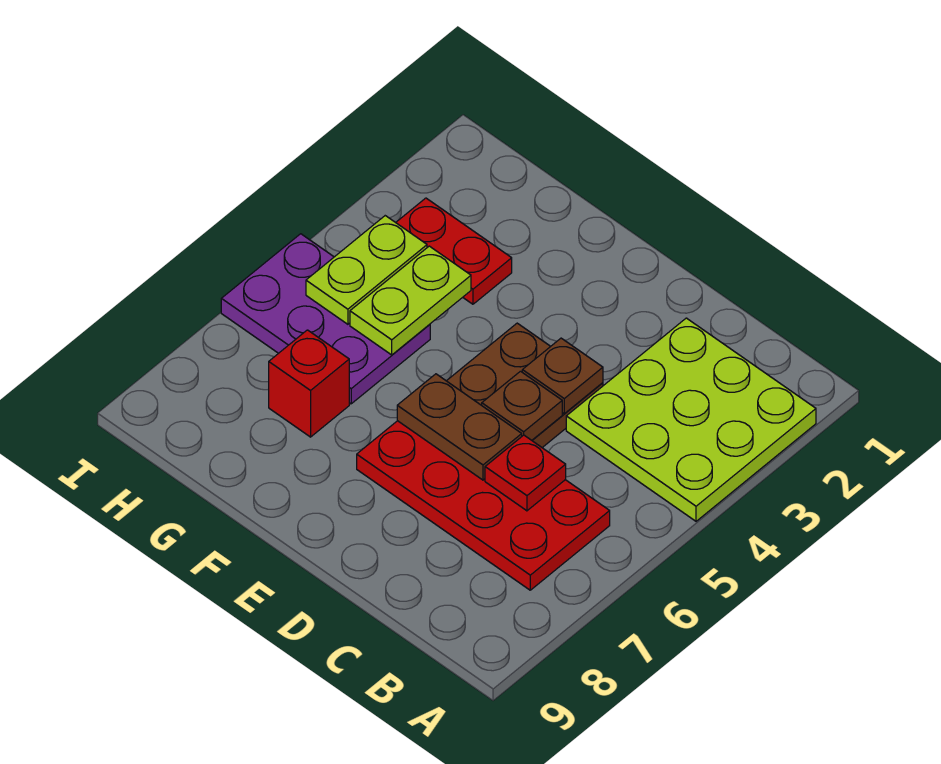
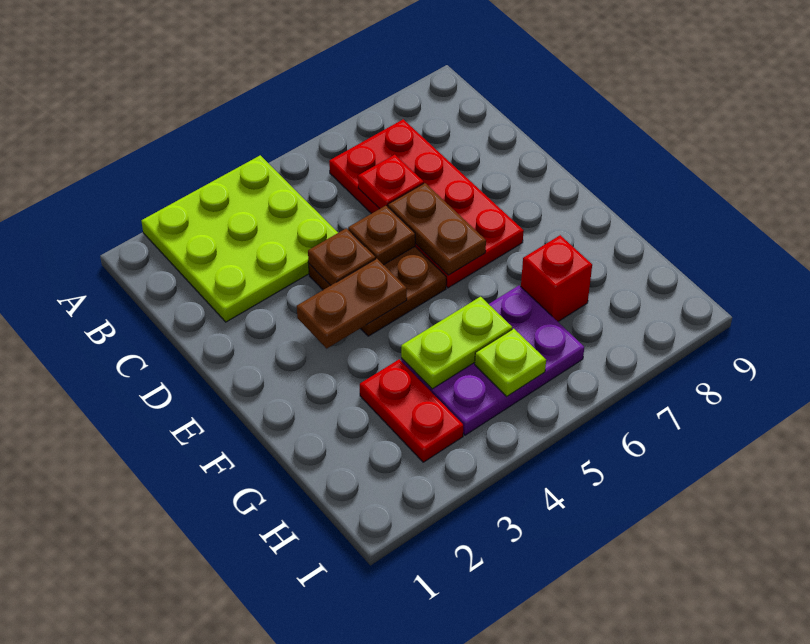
none -> brown plate E3:E4 level 2
purple plate G5:I6 level 1 -> purple plate G4:H6 level 1
lime plate H4:H5 level 2 -> lime plate H5 level 2

